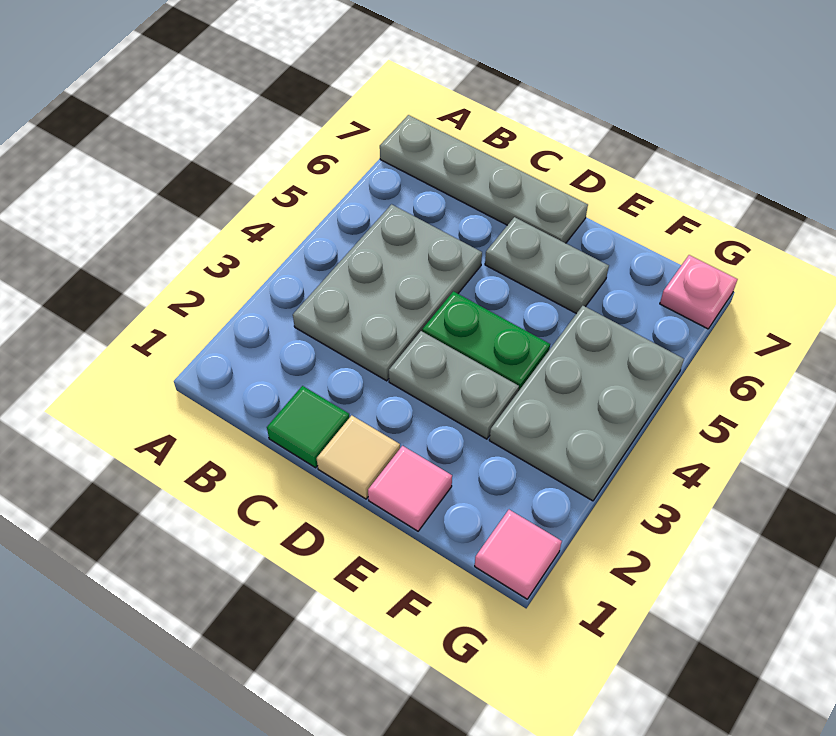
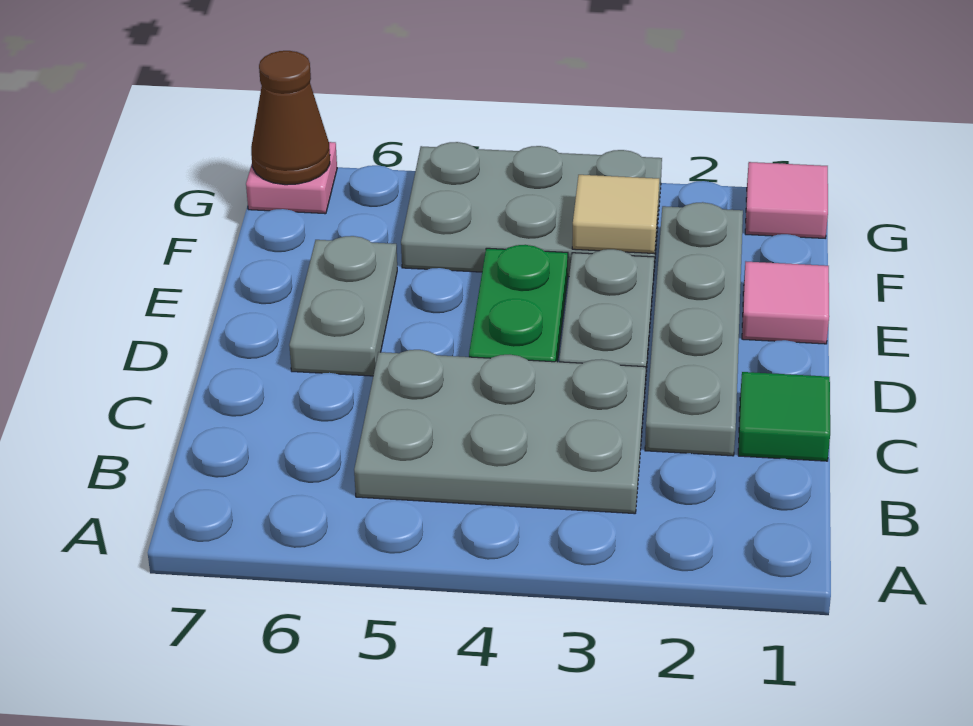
grey plate A7:D7 level 1 -> grey plate C2:F2 level 1
tan tile D1 level 1 -> tan tile F3 level 2
none -> brown cone G7 level 2

